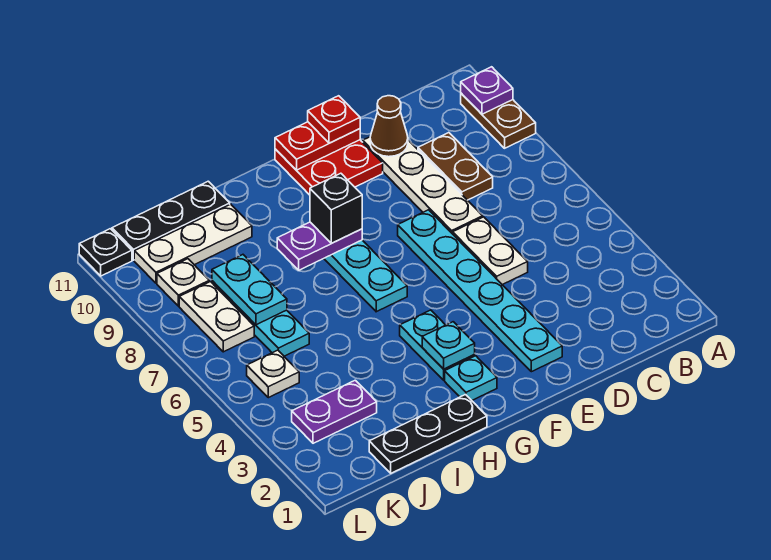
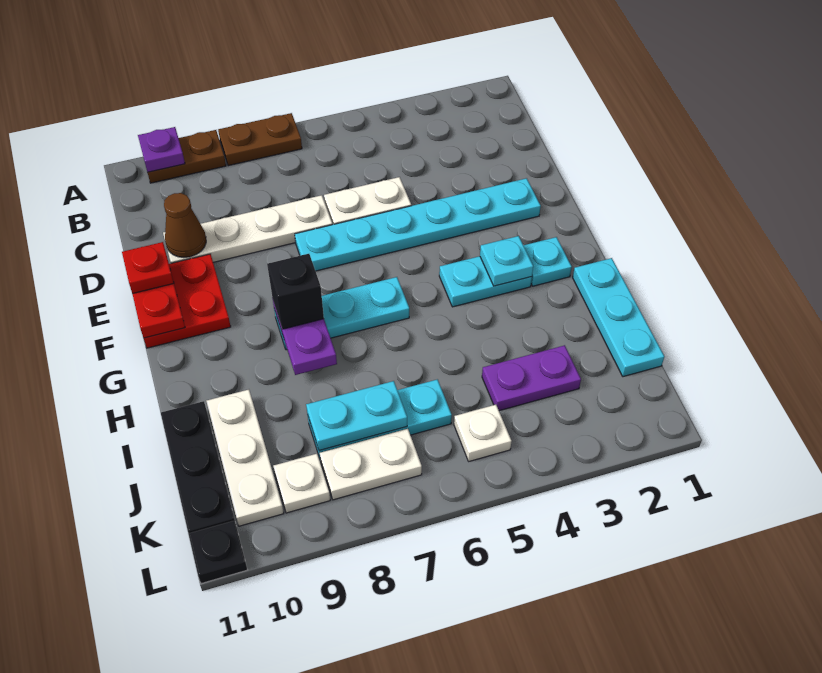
brown plate C8:C9 level 1 -> brown plate A7:A8 level 1
black plate H1:J1 level 1 -> cyan plate H1:J1 level 1
purple plate J3:K3 level 1 -> purple plate J3:J4 level 1

